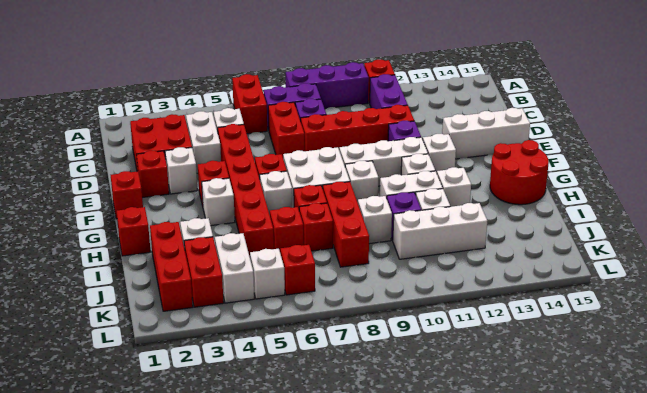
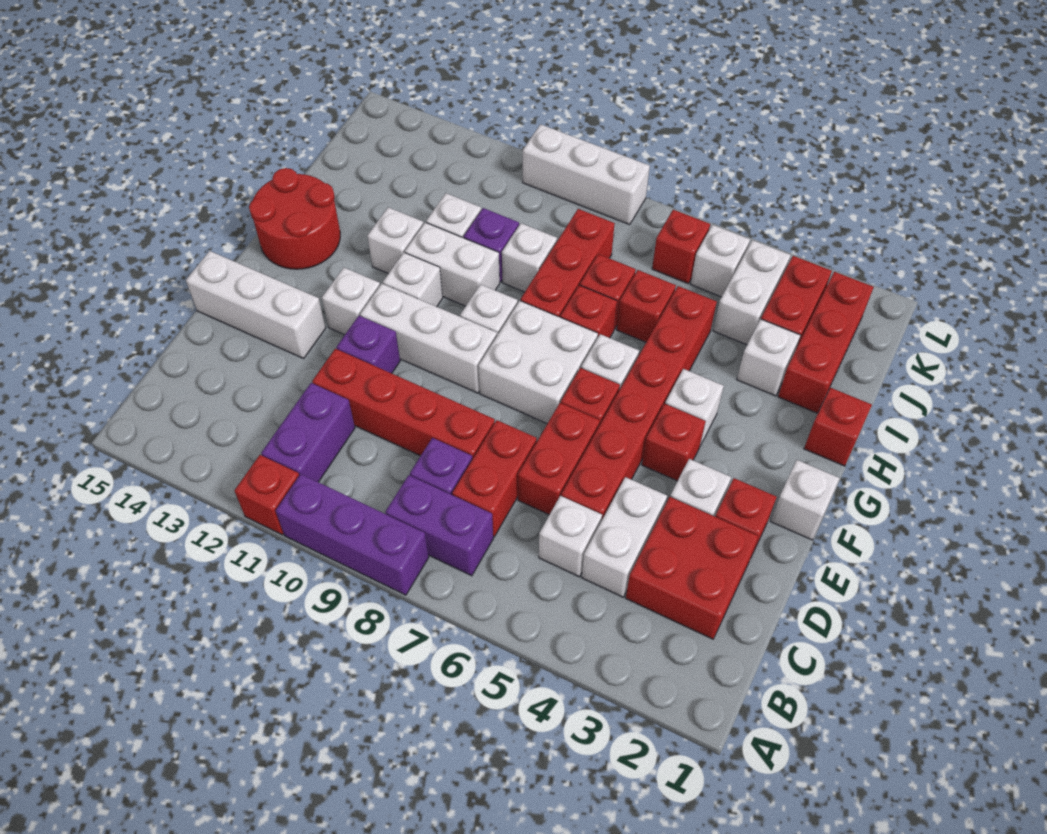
red brick A6:B6 level 1 -> red brick D6:E6 level 1
red brick F1 level 1 -> white brick F1 level 1
white brick J10:J12 level 1 -> white brick L8:L10 level 1

